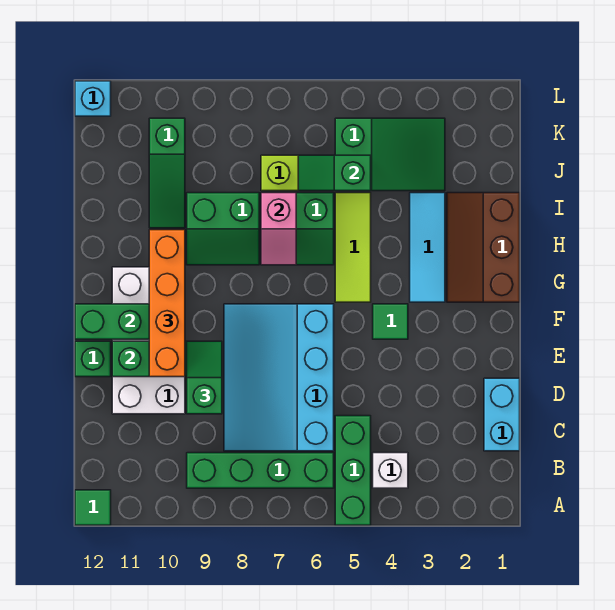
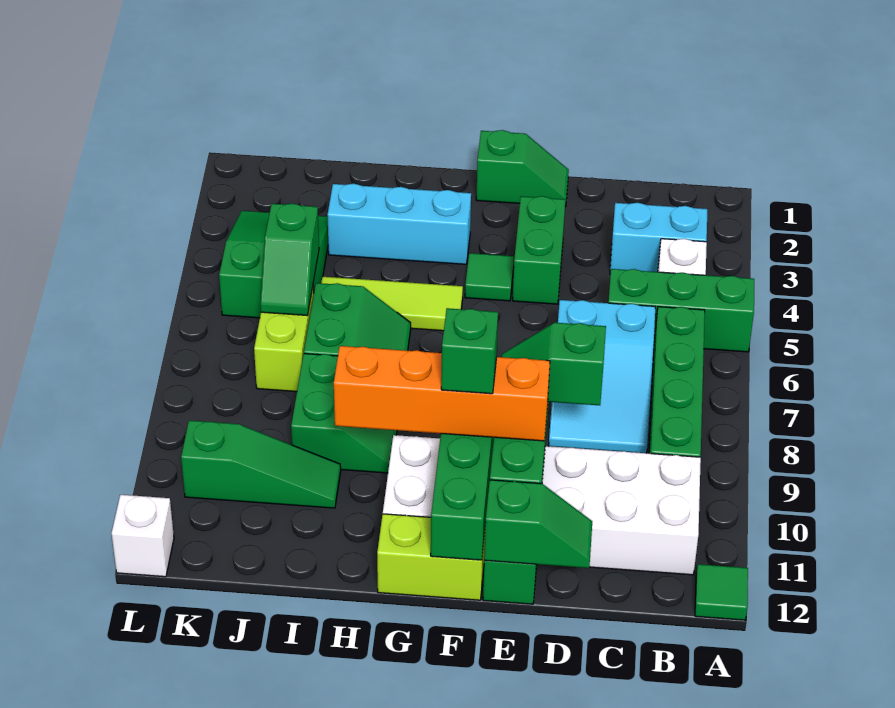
cyan brick C1:D1 level 1 -> cyan brick B3:C3 level 1
cyan slope C6:F8 level 1 top 6 -> cyan slope C6:D8 level 1 top 6
white brick D10:G11 level 1 -> white brick B10:G11 level 1
none -> green slope D12:E12 level 2 top E
none -> green slope E1:F1 level 1 top F
none -> green brick E3:E4 level 1
none -> green brick F10 level 4
none -> lime brick F12:G12 level 1
brown slope G1:I2 level 1 top 1 -> none
cyan tile G3:I3 level 1 -> cyan brick G3:I3 level 1
pink slope H7:I7 level 2 top I -> none
cyan brick L12 level 1 -> white brick L12 level 1

